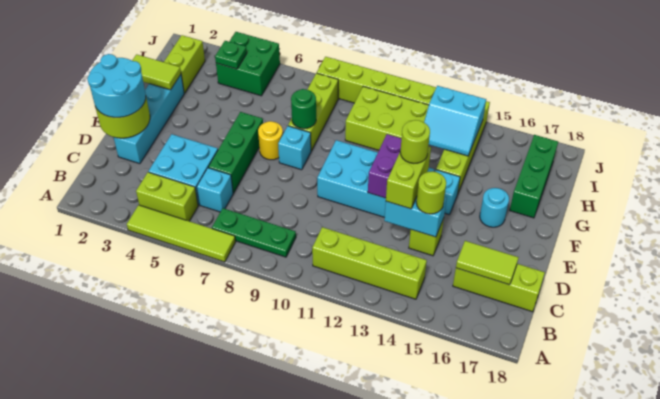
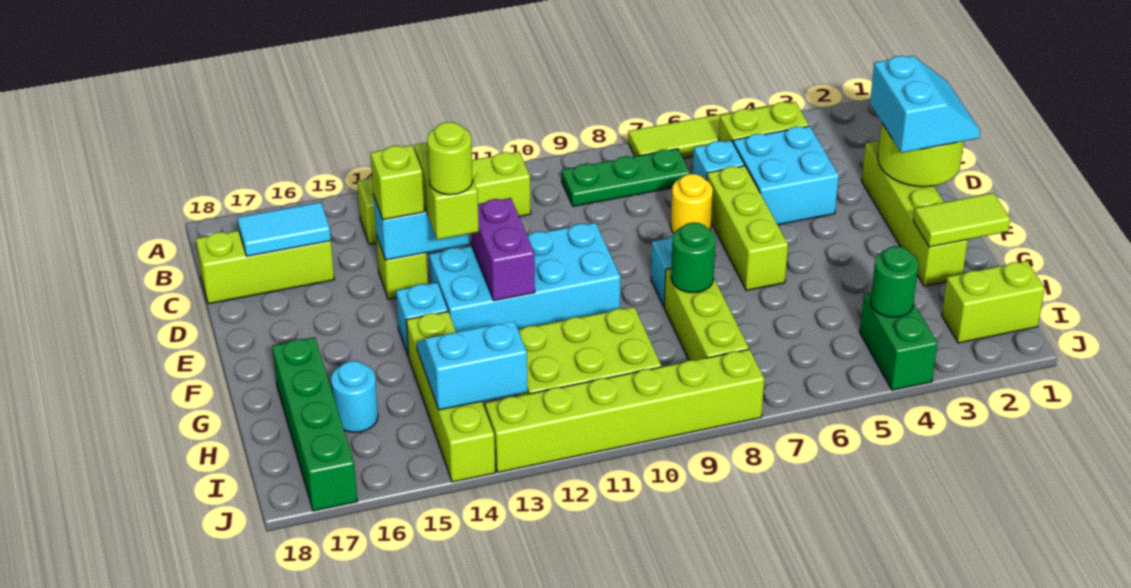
lime tile C16:C17 level 2 -> cyan tile C16:C17 level 2
cyan round brick D1:E2 level 3 -> cyan slope D1:E2 level 3 top 2
cyan brick D2:G2 level 1 -> lime brick D2:G2 level 1
green brick D6:F6 level 1 -> lime brick D6:F6 level 1
lime round brick D14 level 3 -> lime brick D14 level 3
yellow round brick F7 level 1 -> yellow round brick D7 level 1
cyan round brick F16 level 1 -> cyan round brick H16 level 1
green brick G17:I17 level 1 -> green brick G17:J17 level 1
lime brick H2:I2 level 1 -> lime brick I1:I2 level 1
green brick I4:J5 level 1 -> green brick I4:J4 level 1
green plate I4 level 2 -> green round brick I4 level 2

